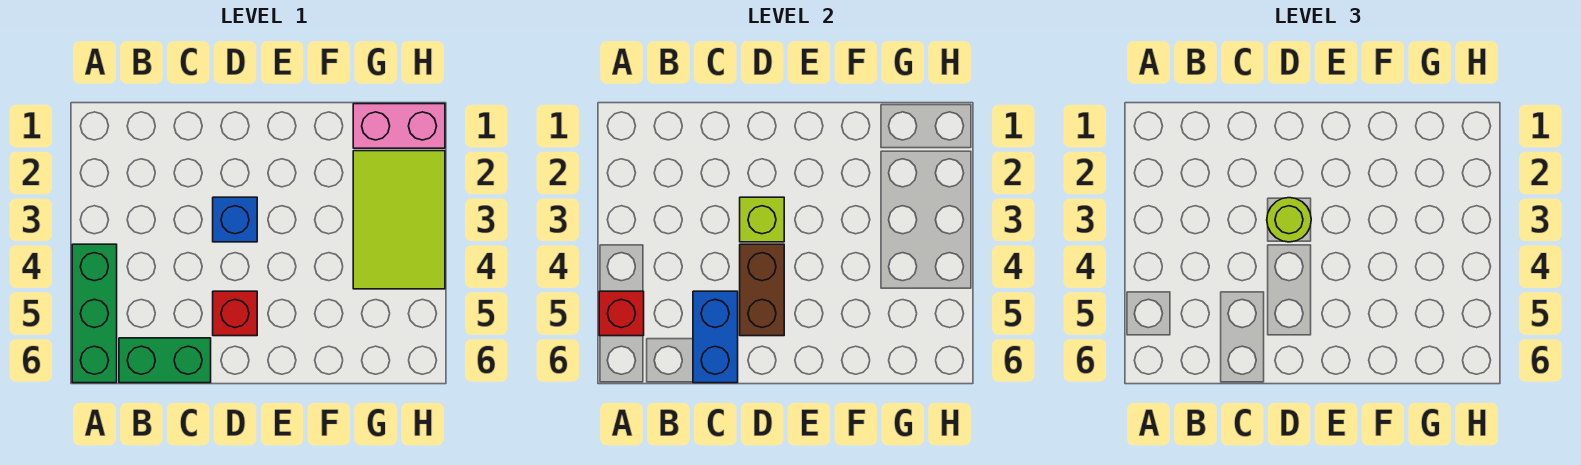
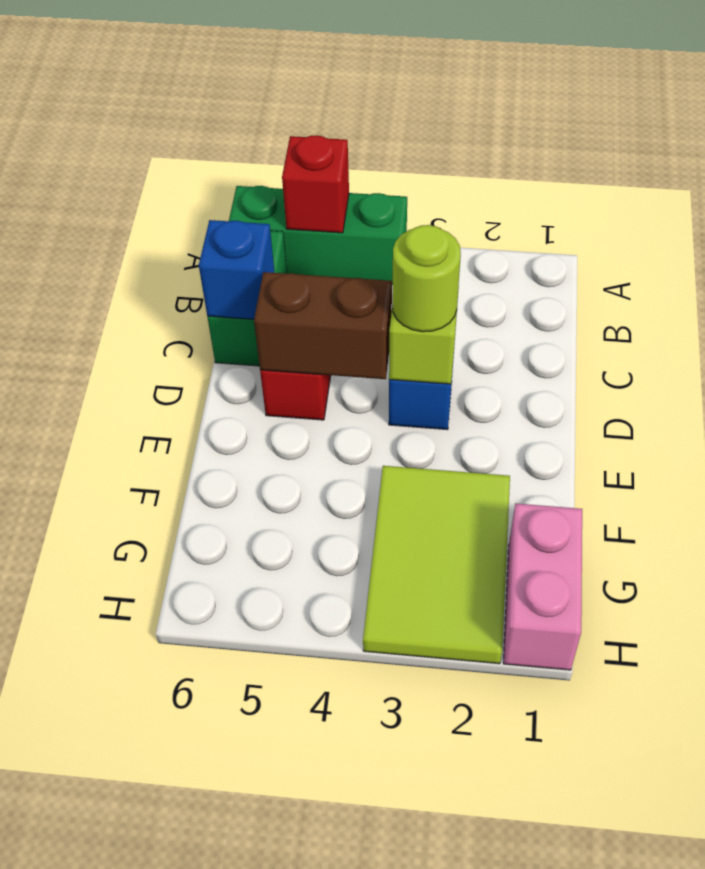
blue brick C5:C6 level 2 -> blue brick C6 level 2
lime tile G2:H4 level 1 -> lime tile F2:H3 level 1

